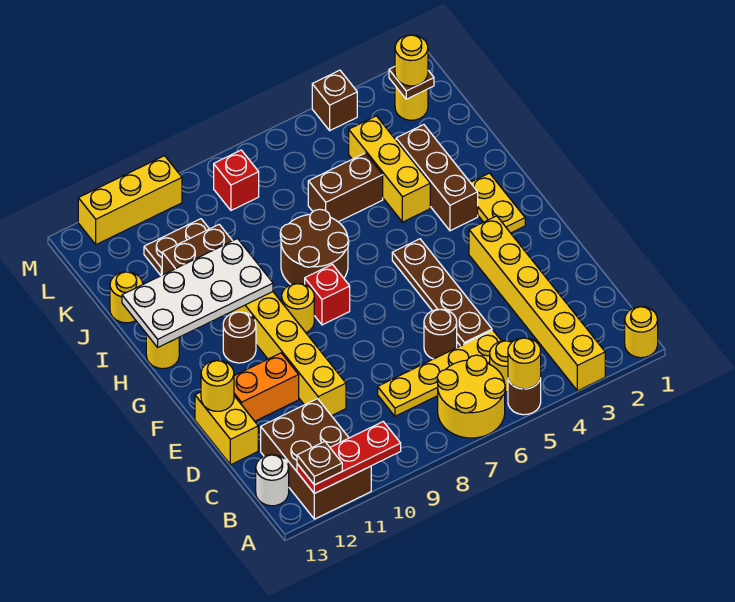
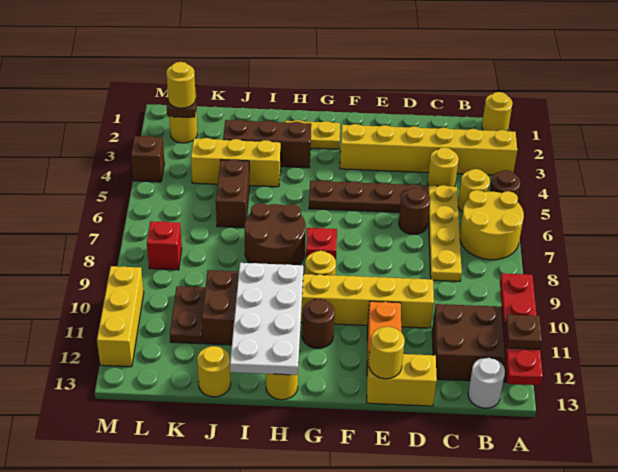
yellow round brick A5 level 2 -> yellow round brick C4 level 1
red plate A10:A12 level 2 -> red plate A10:A13 level 2

